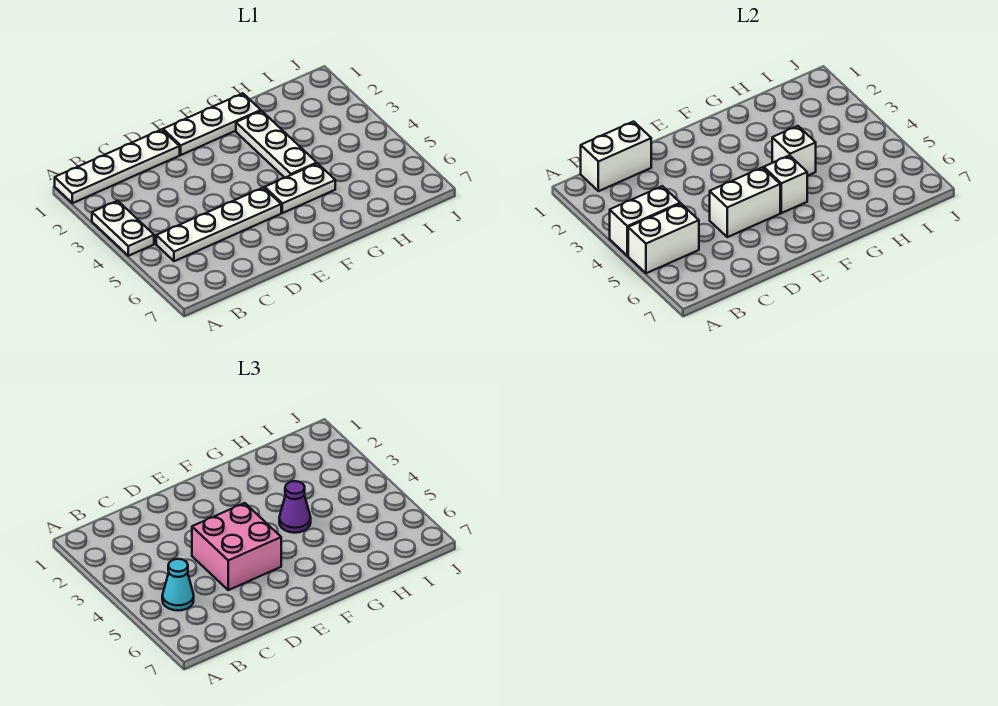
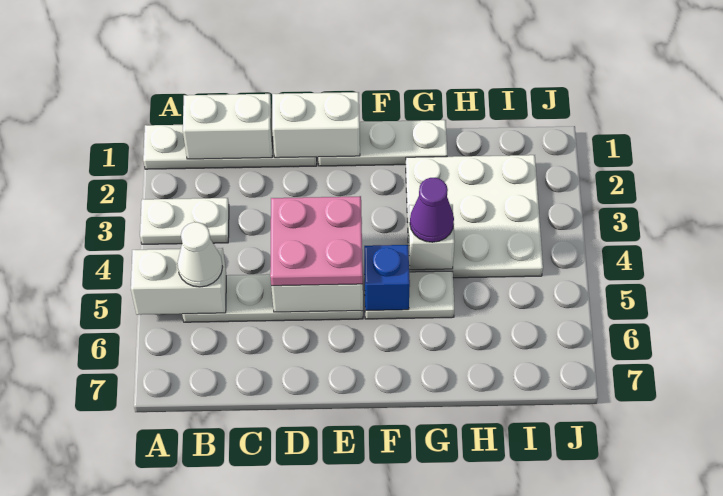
white plate A3:A4 level 1 -> white plate A3:B3 level 1
white brick A4:B4 level 2 -> white brick D1:E1 level 2
cyan cone B5 level 3 -> white cone B5 level 3
pink brick D4:E5 level 3 -> pink plate D4:E5 level 3
white brick F5 level 2 -> blue brick F5 level 2
white plate G2:G4 level 1 -> white plate G2:I4 level 1

